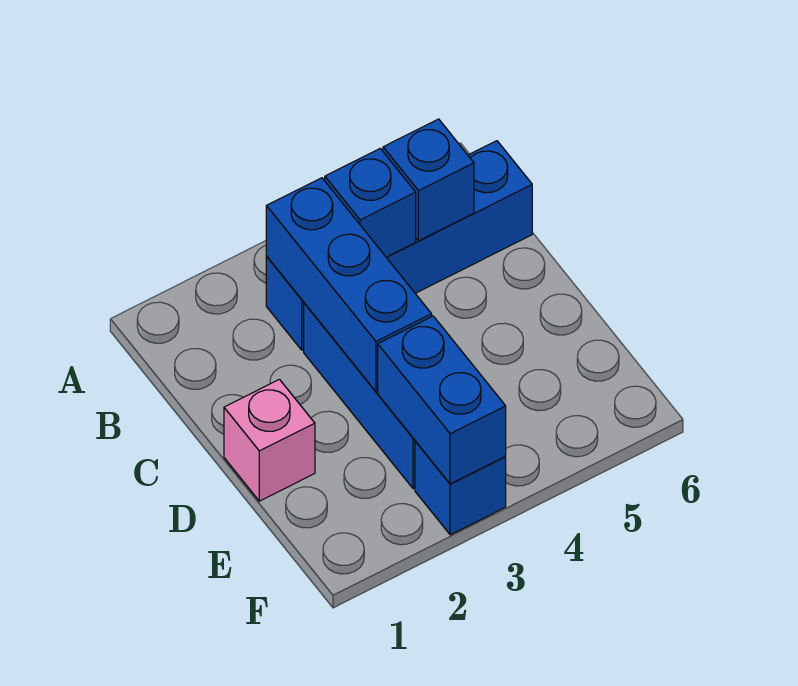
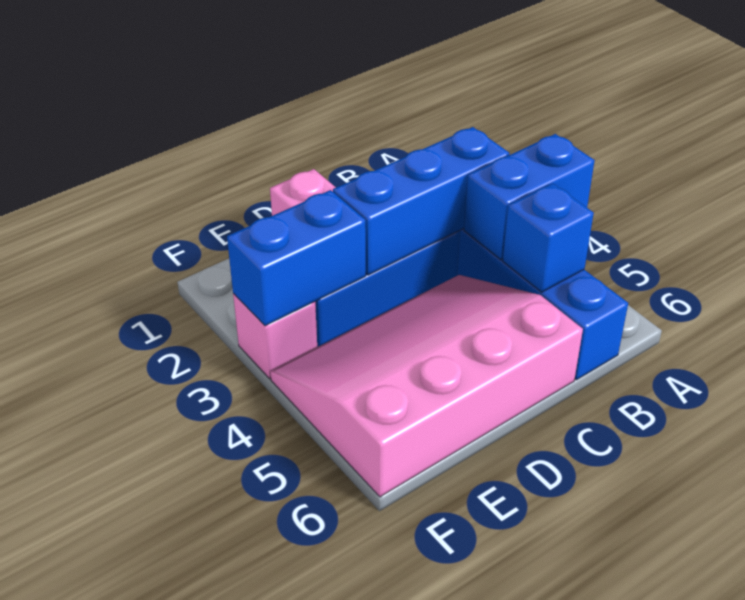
blue brick B4 level 2 -> blue brick A4:B4 level 2
none -> pink slope C4:F6 level 1 top 6
blue brick F3 level 1 -> pink brick F3 level 1

